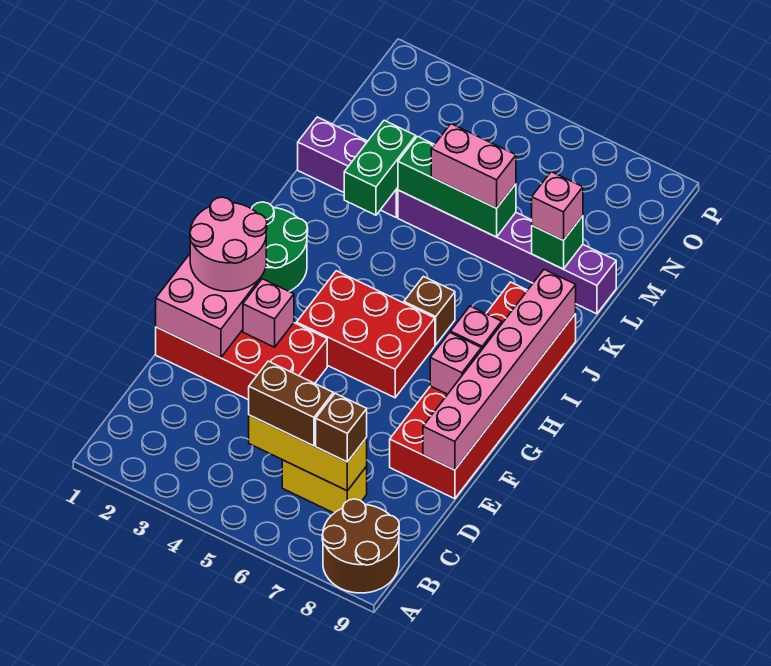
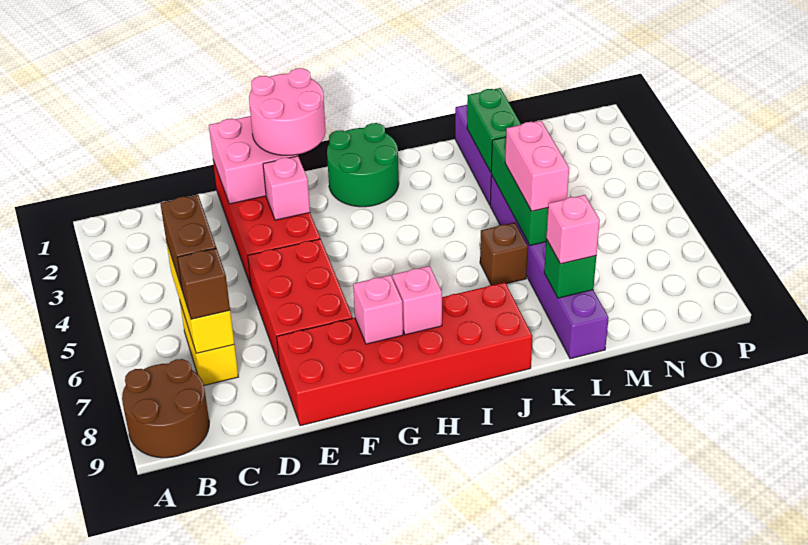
pink brick E9:J9 level 2 -> none
red brick G4:H6 level 1 -> red brick E5:F7 level 1
brown brick I6 level 1 -> brown brick K6 level 1
green brick K3:L3 level 2 -> green brick L2:L3 level 2

